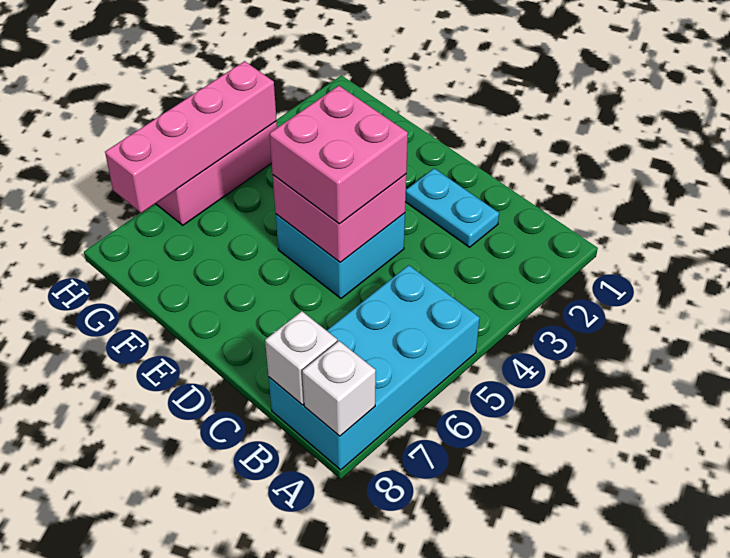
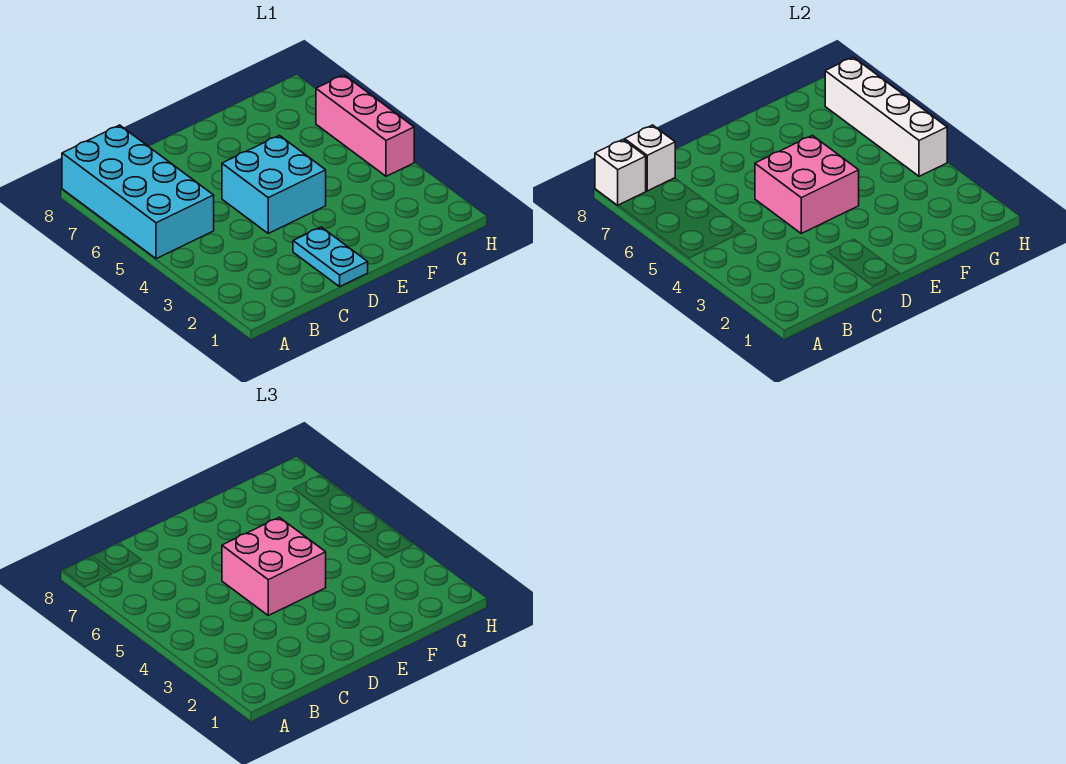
cyan plate C2:D2 level 1 -> cyan plate D1:D2 level 1
pink brick H4:H7 level 2 -> white brick H4:H7 level 2

